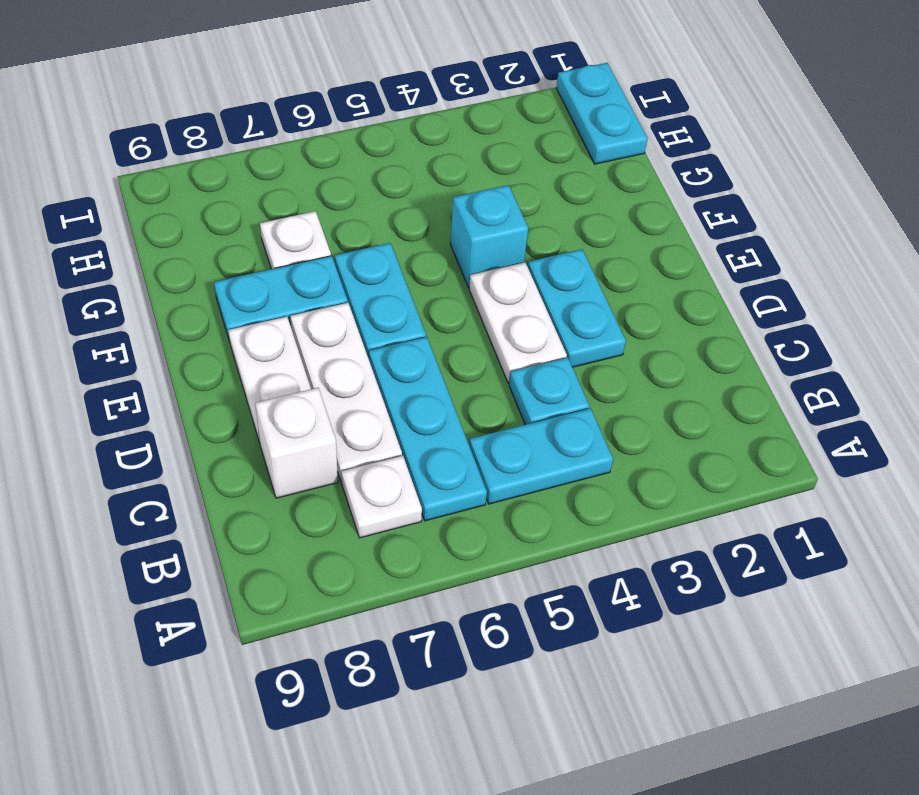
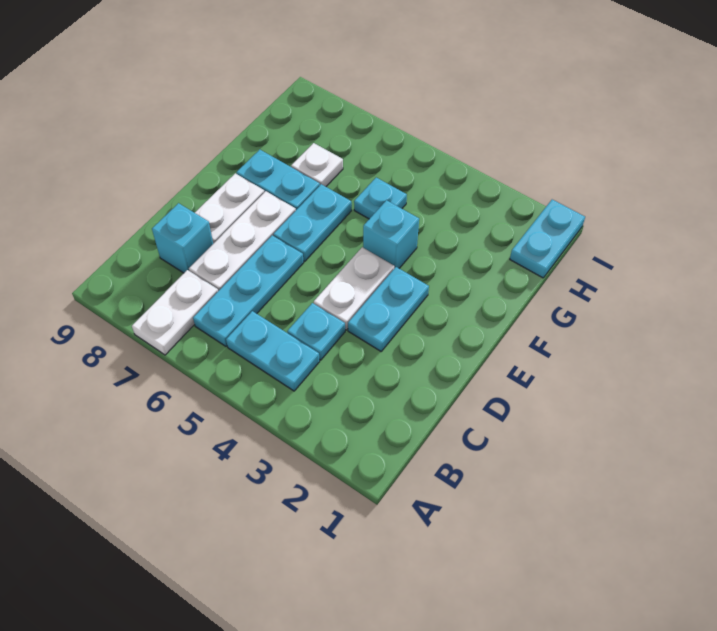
white plate B7 level 1 -> white plate A7:B7 level 1
white brick C8 level 1 -> cyan brick C8 level 1
none -> cyan plate G5 level 1

